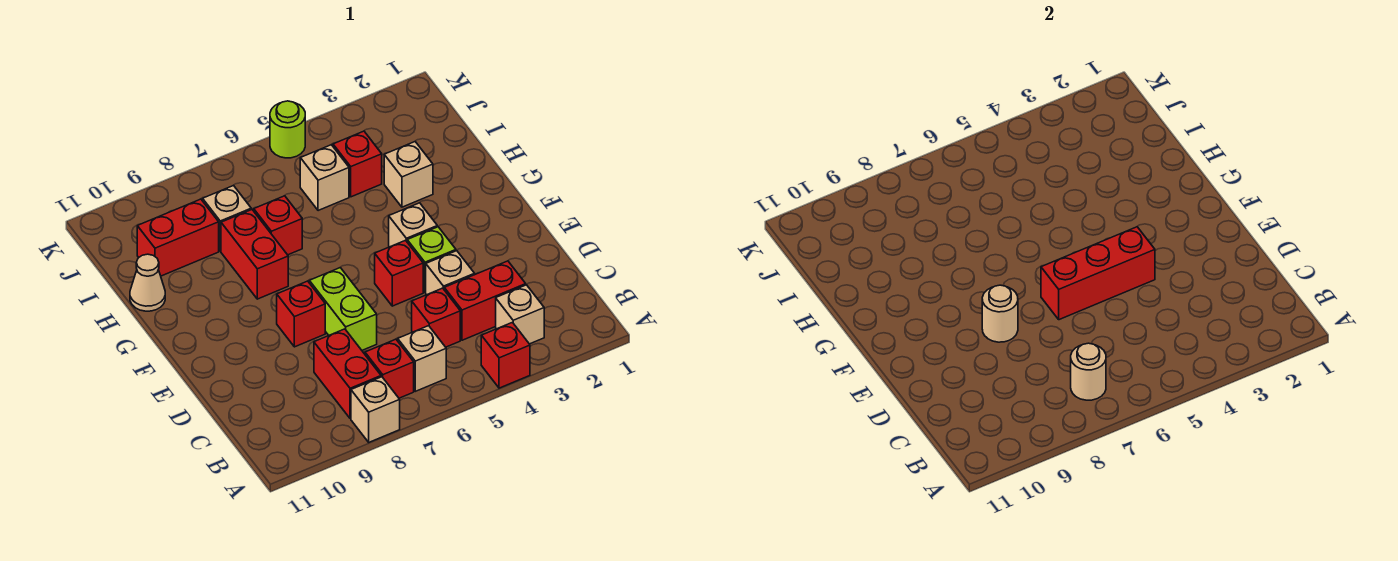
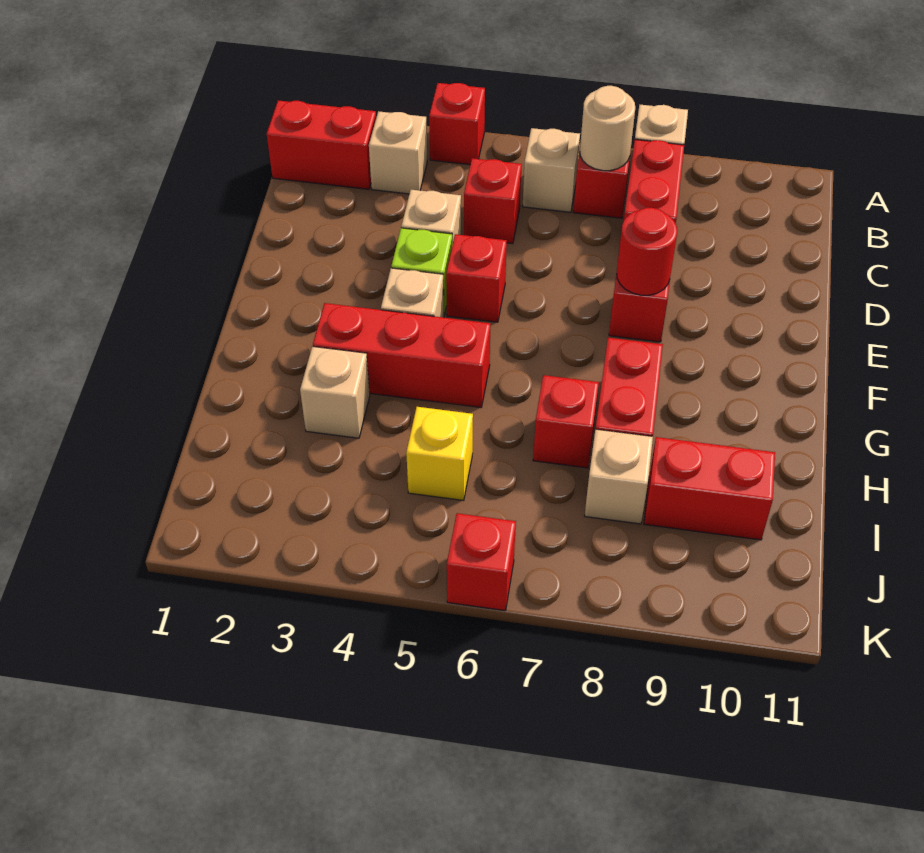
red brick C3:C4 level 1 -> red brick B1:B2 level 1
lime brick D7:E7 level 1 -> none
red brick E4:E6 level 2 -> red brick G3:G5 level 1
tan round brick E8 level 2 -> red round brick E8 level 2
tan cone H11 level 1 -> none
red brick I4 level 1 -> red brick K6 level 1
tan brick I5 level 1 -> yellow brick I5 level 1
lime round brick K5 level 1 -> none

